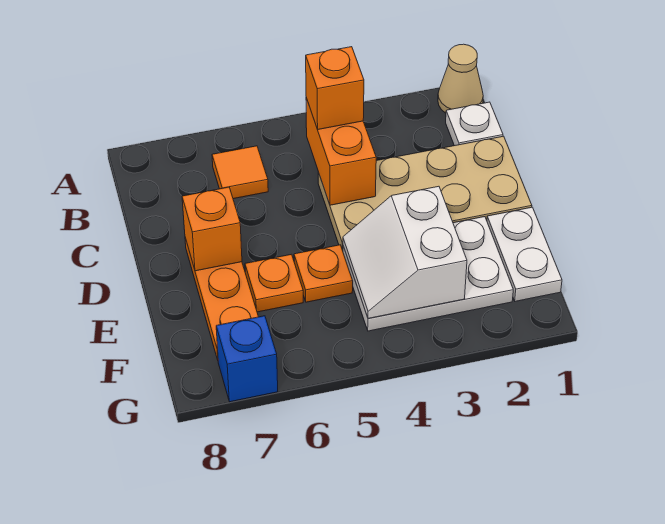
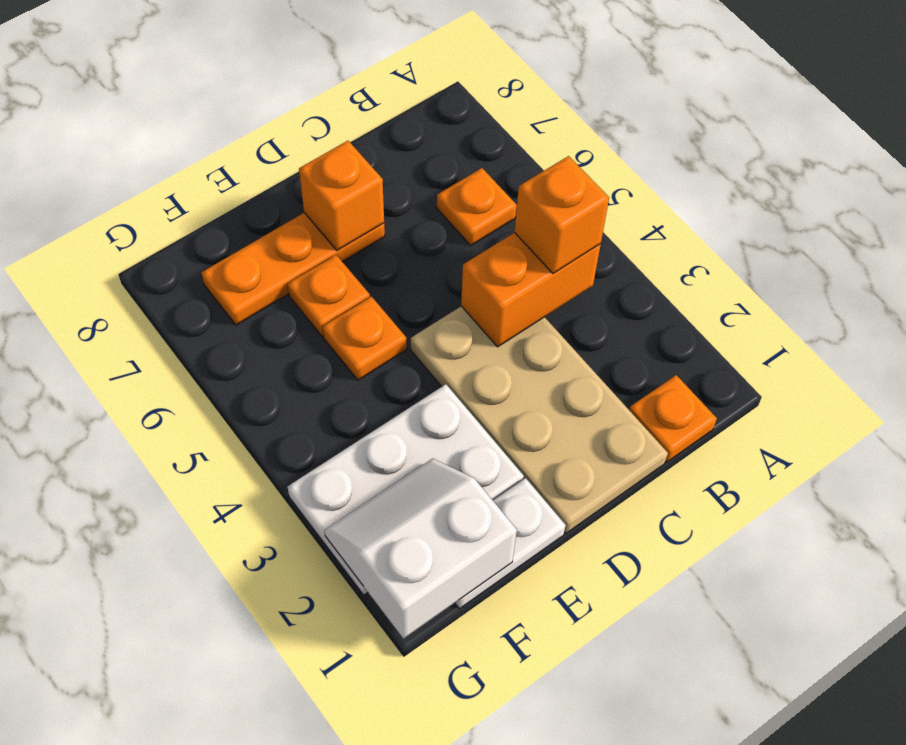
tan cone A1 level 1 -> none
white plate B1 level 1 -> orange plate B1 level 1
orange tile B6 level 1 -> orange plate B6 level 1
white plate E2:F4 level 1 -> white plate E2:G3 level 1
white slope E3:F4 level 2 top 3 -> white slope F1:G2 level 2 top 1
blue brick G7 level 1 -> none

